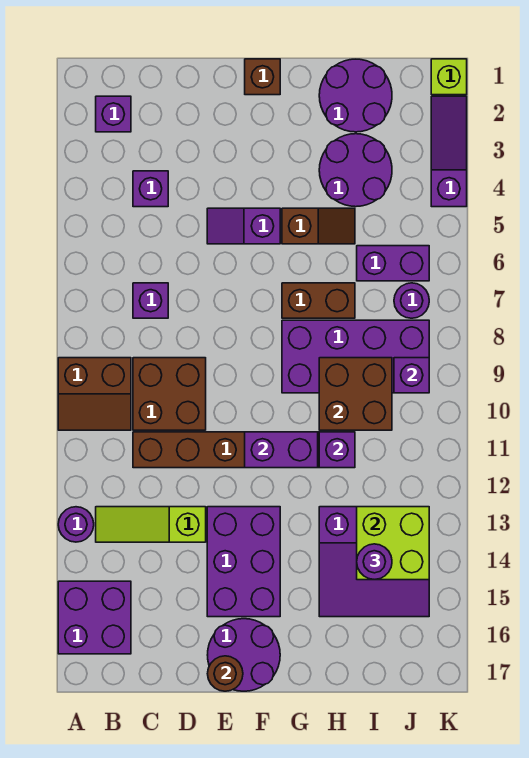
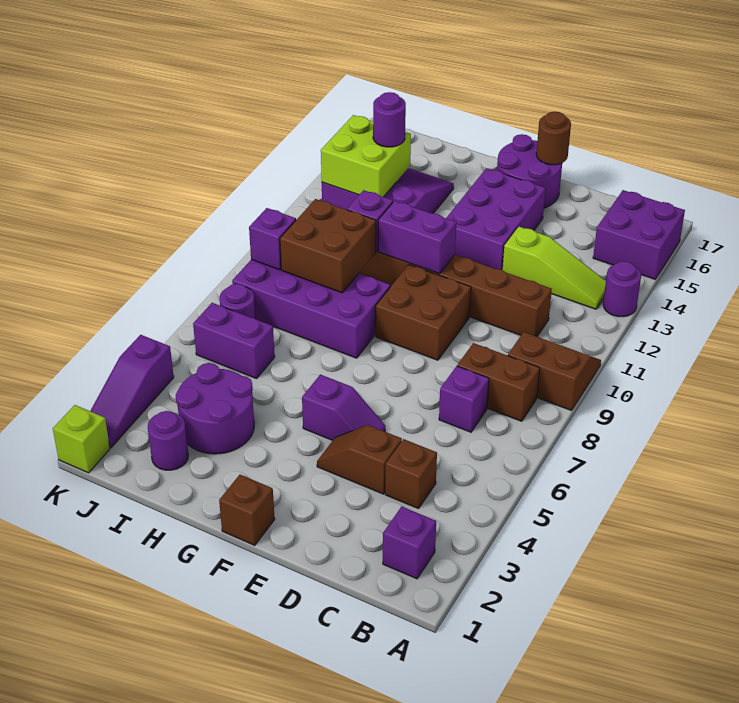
purple brick C4 level 1 -> brown brick C4 level 1
brown brick C9:D10 level 1 -> brown brick E9:F10 level 1
brown slope G5:H5 level 1 top G -> brown slope D4:E4 level 1 top D
brown brick G7:H7 level 1 -> brown brick B8:C8 level 1
purple round brick H1:I2 level 1 -> purple round brick I2 level 1

